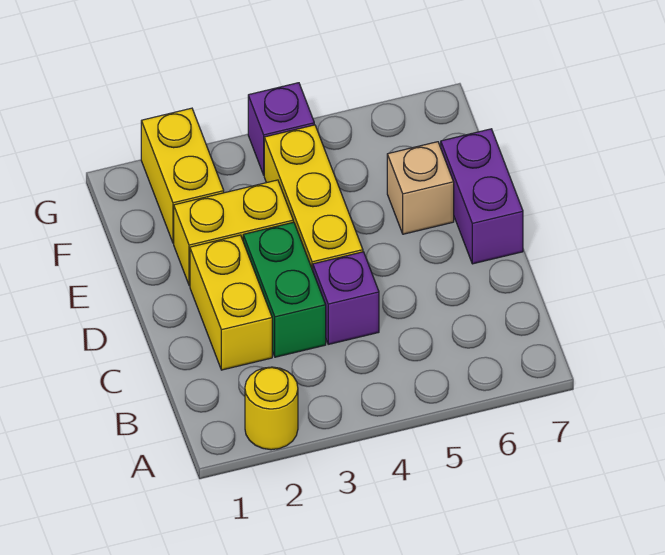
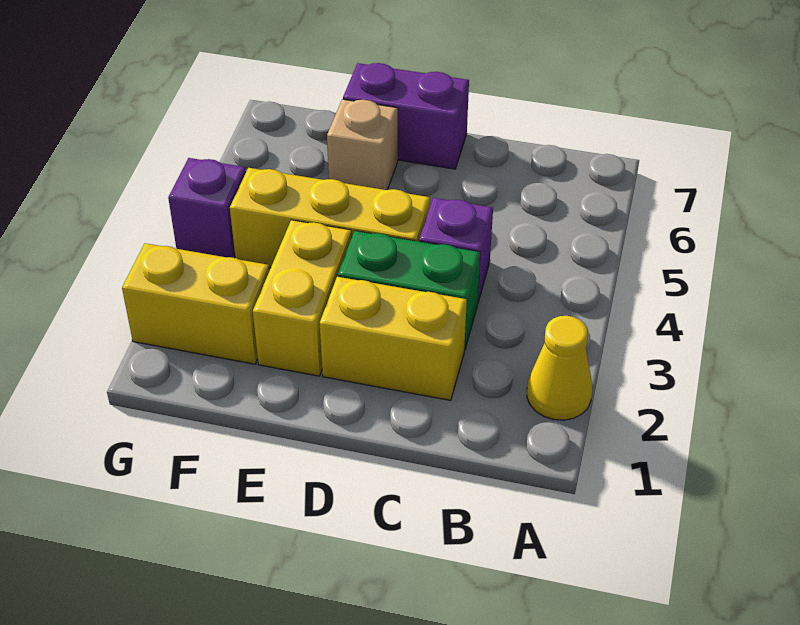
yellow round brick A2 level 1 -> yellow cone A2 level 1

